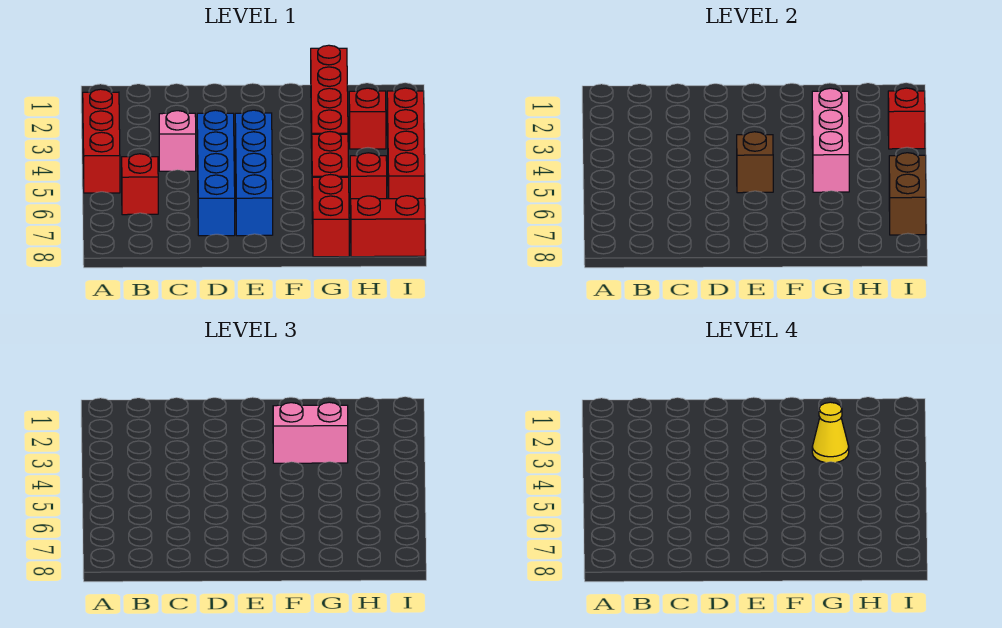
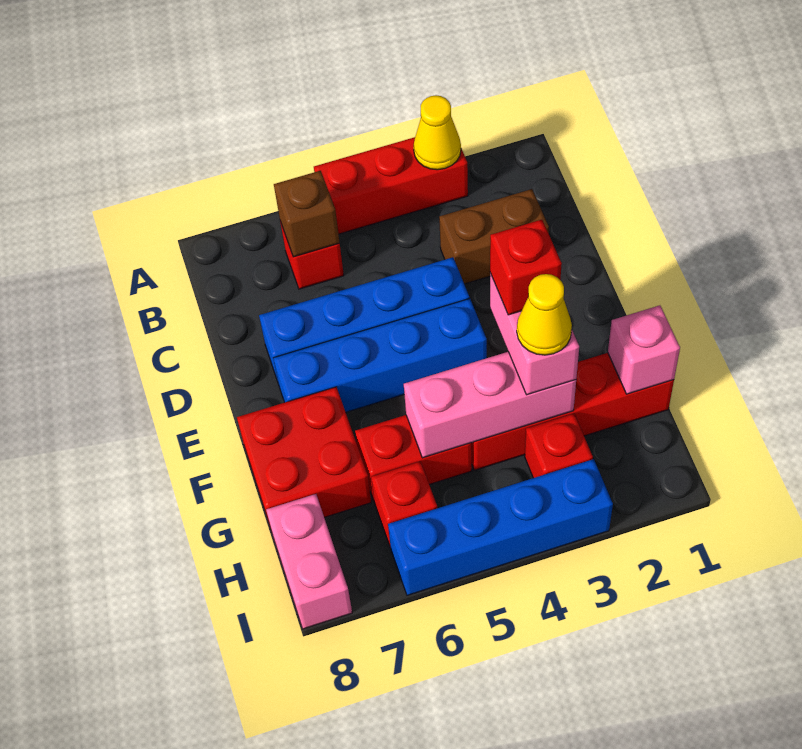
none -> yellow cone A3 level 2
pink brick C4 level 1 -> pink brick G1 level 2
brown brick E5 level 2 -> brown brick B6 level 2
red brick G7:G8 level 1 -> red brick F7:G8 level 1
red brick H8:I8 level 1 -> pink brick H8:I8 level 1
red brick I3:I6 level 1 -> blue brick I3:I6 level 1
red brick I3 level 2 -> red brick F3 level 4
brown brick I6:I7 level 2 -> brown brick C2:C3 level 1

